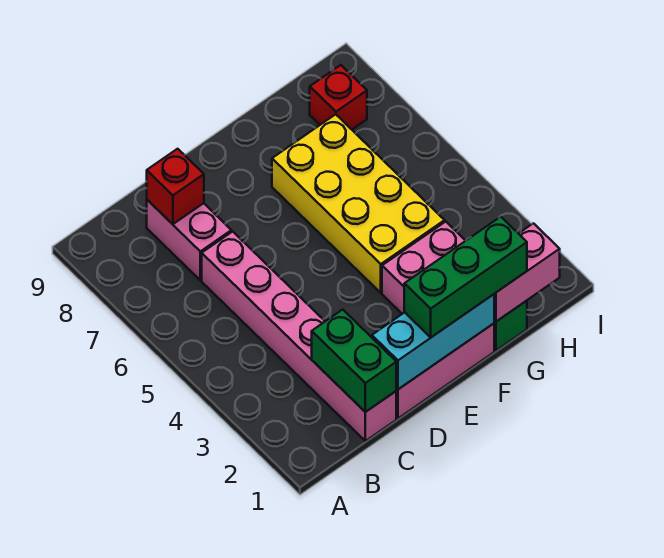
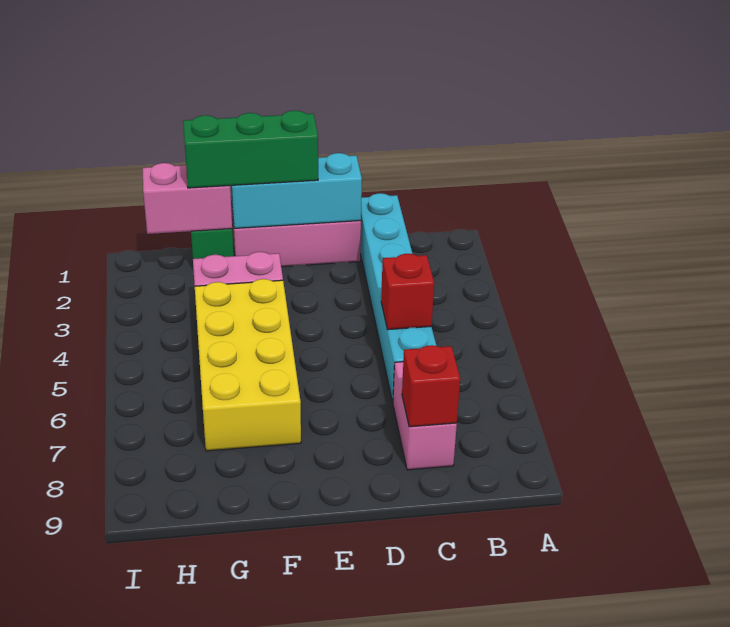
pink brick C1:C6 level 1 -> cyan brick C1:C6 level 1
green brick C1:C2 level 2 -> none
red brick H8 level 1 -> red brick C5 level 2

